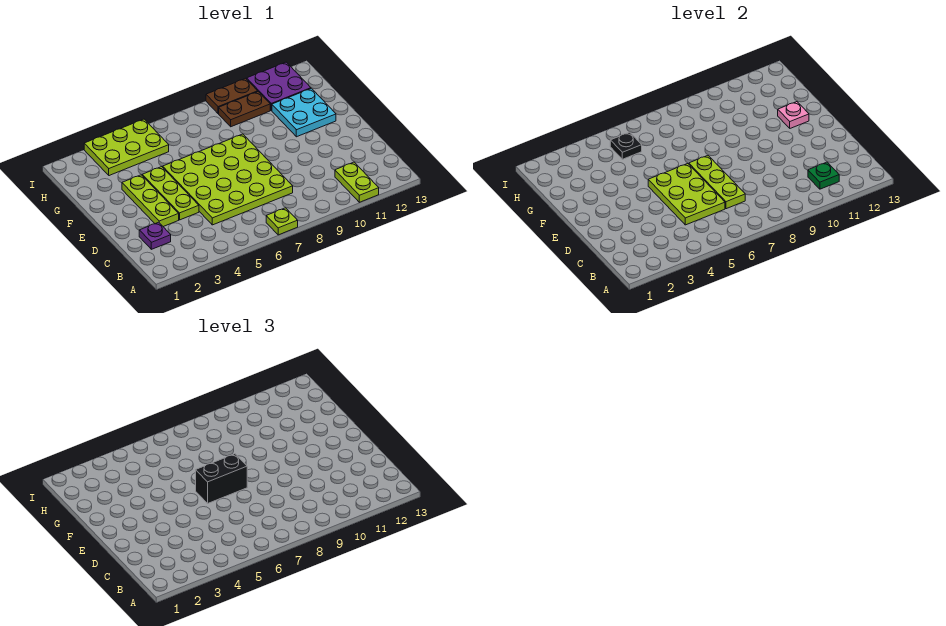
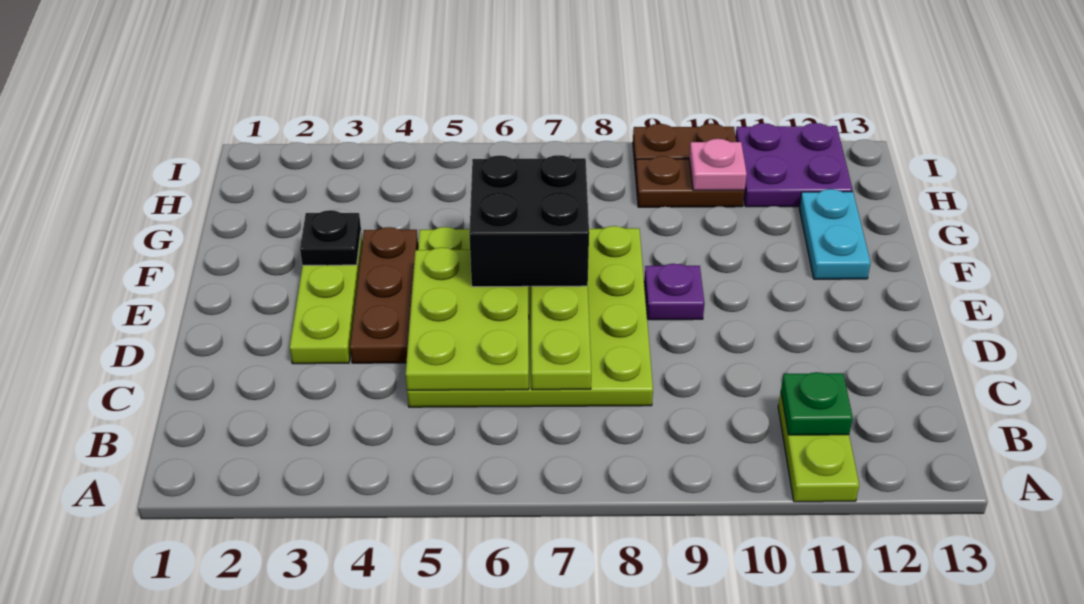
lime plate A7 level 1 -> none
purple plate C2 level 1 -> purple plate E9 level 1
lime plate D4:F4 level 1 -> brown plate D4:F4 level 1
black brick E6:E7 level 3 -> black brick E6:F7 level 3
cyan plate F11:G12 level 1 -> cyan plate F12:G12 level 1
pink plate F12 level 2 -> pink plate H10 level 2
lime plate H3:I5 level 1 -> none
black plate H5 level 2 -> black plate F3 level 2

